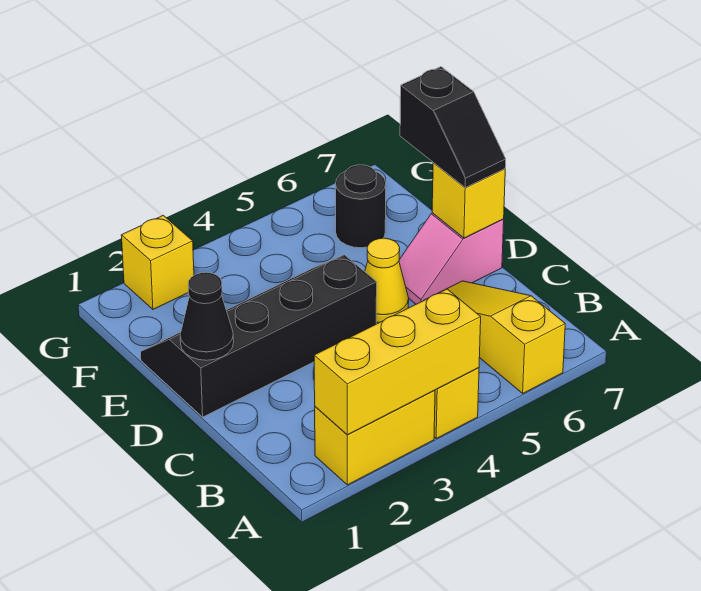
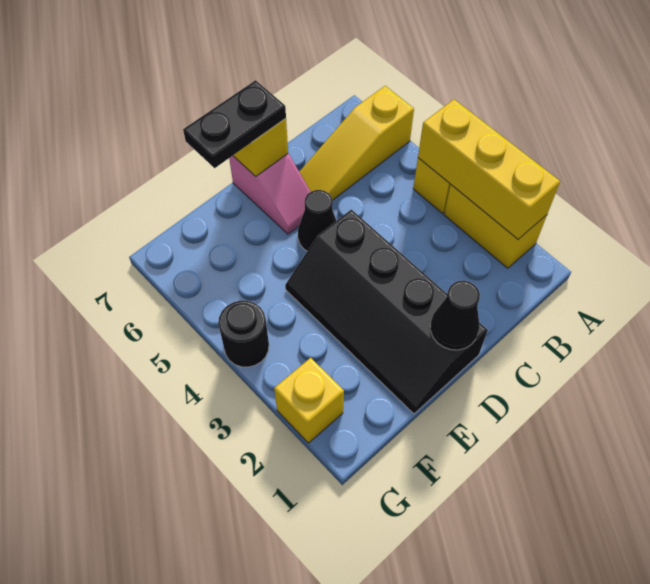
yellow cone D5 level 1 -> black cone D5 level 1
black slope D7:E7 level 3 top E -> black plate D7:E7 level 3
black round brick F6 level 1 -> black round brick G4 level 1

